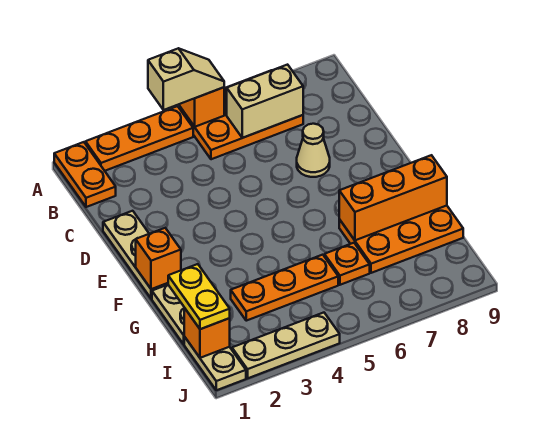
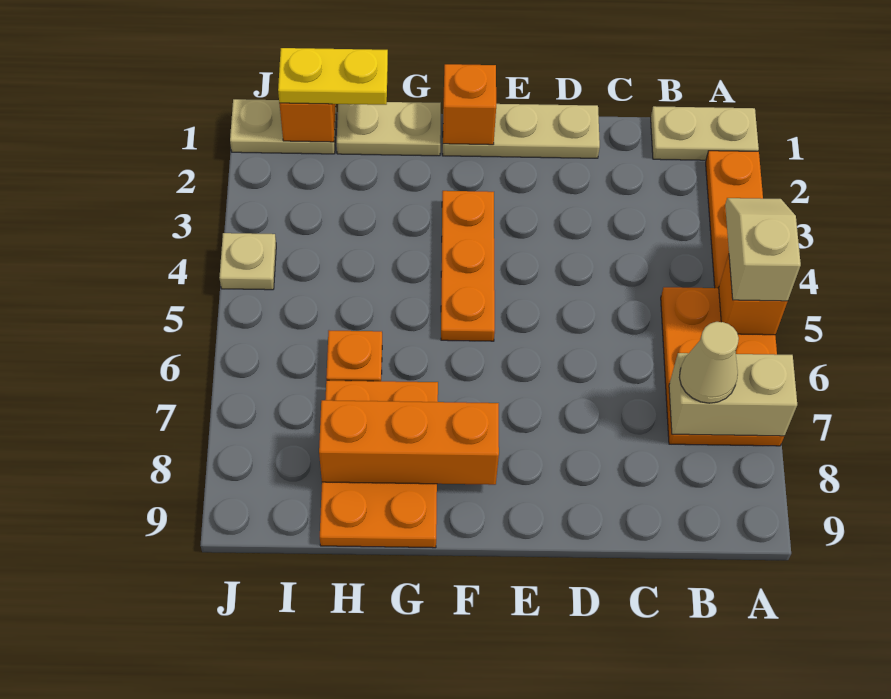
orange plate A1:B1 level 1 -> tan plate A1:B1 level 1
tan slope A4:A5 level 3 top 4 -> tan slope A4:A5 level 3 top 5
tan brick B6:B7 level 2 -> tan brick A7:B7 level 2
tan cone D7 level 1 -> tan cone B7 level 3
orange brick G7:G9 level 2 -> orange brick F8:H8 level 2
orange plate H3:H5 level 1 -> orange plate F3:F5 level 1
tan plate J2:J4 level 1 -> tan plate J4 level 1

